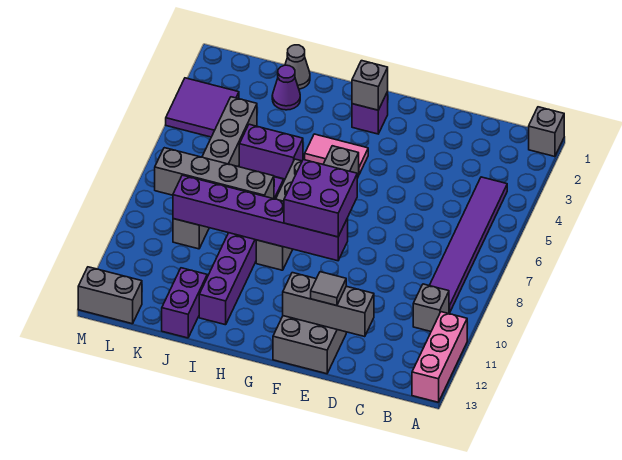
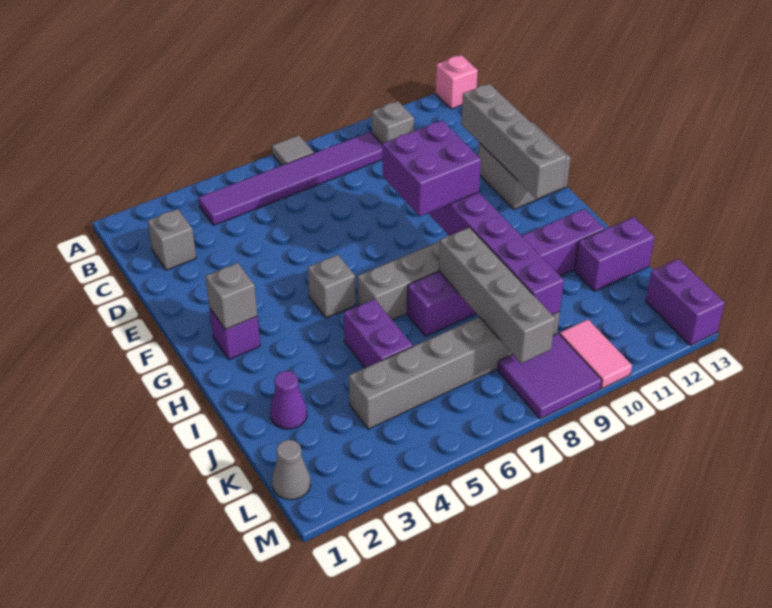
grey brick A1 level 1 -> grey brick C2 level 1
pink brick A11:A13 level 1 -> pink brick A13 level 1
grey brick D12:F12 level 2 -> grey brick D12:G12 level 2
grey tile E12 level 3 -> grey tile A7 level 1
pink tile G4:H4 level 1 -> pink tile L10:M10 level 1
grey cone J1 level 1 -> grey cone L1 level 1
purple tile L3:M4 level 1 -> purple tile L8:M9 level 1
grey brick L13:M13 level 1 -> purple brick L13:M13 level 1

